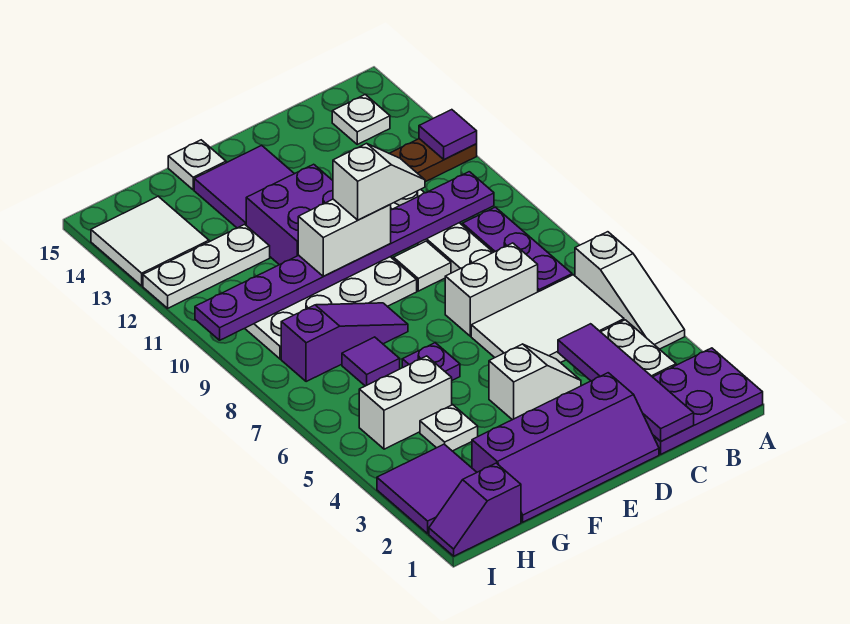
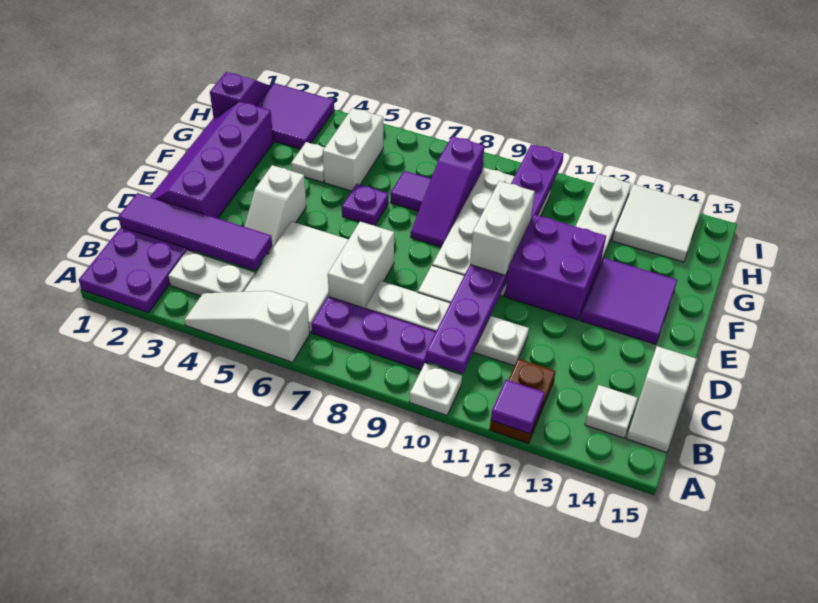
white slope D10:E10 level 4 top E -> white slope B15:C15 level 1 top C
white plate F15 level 1 -> white plate A10 level 1

